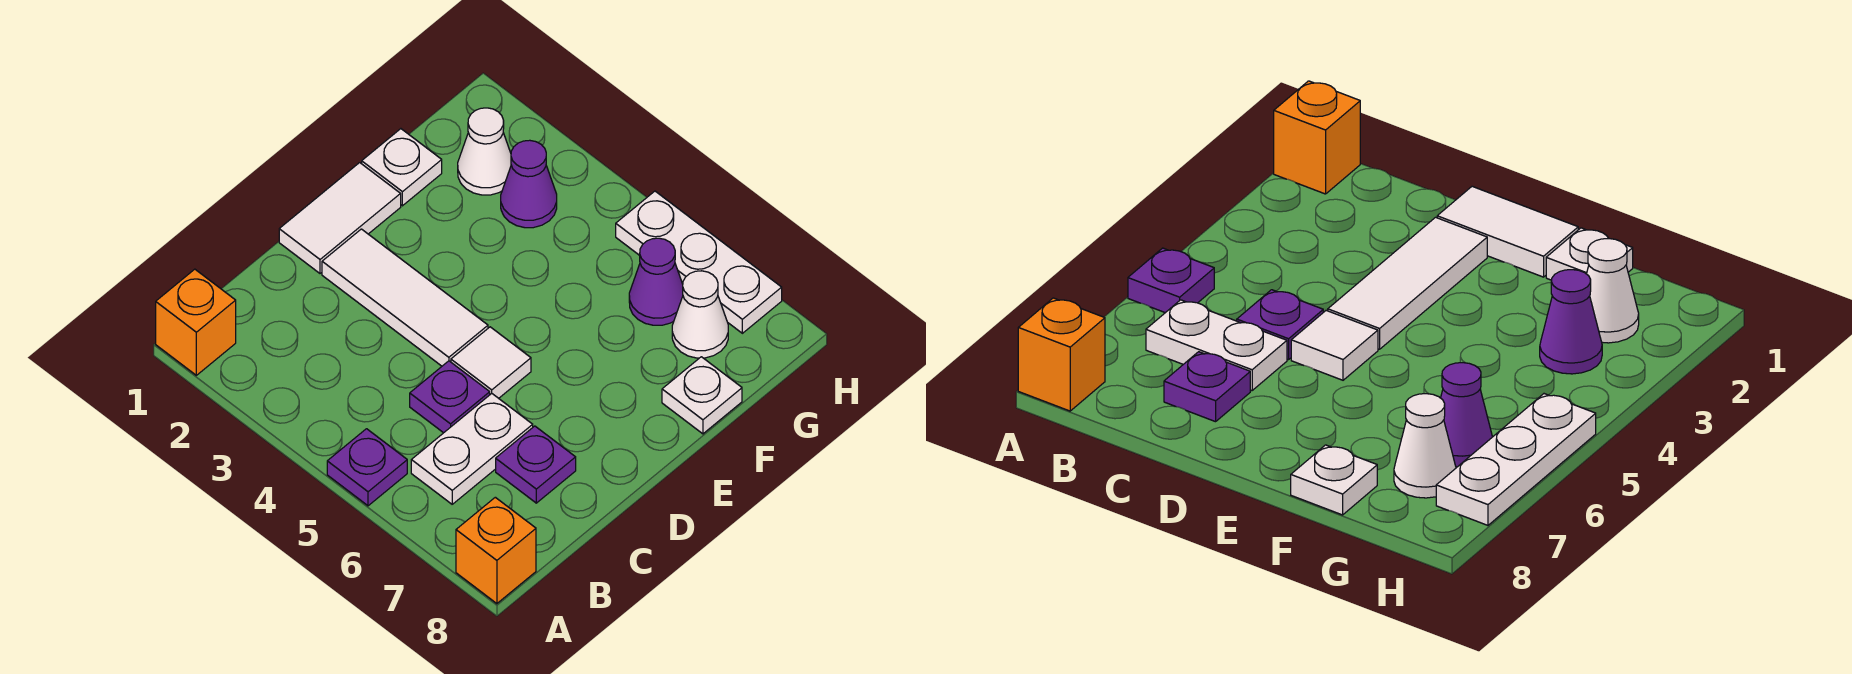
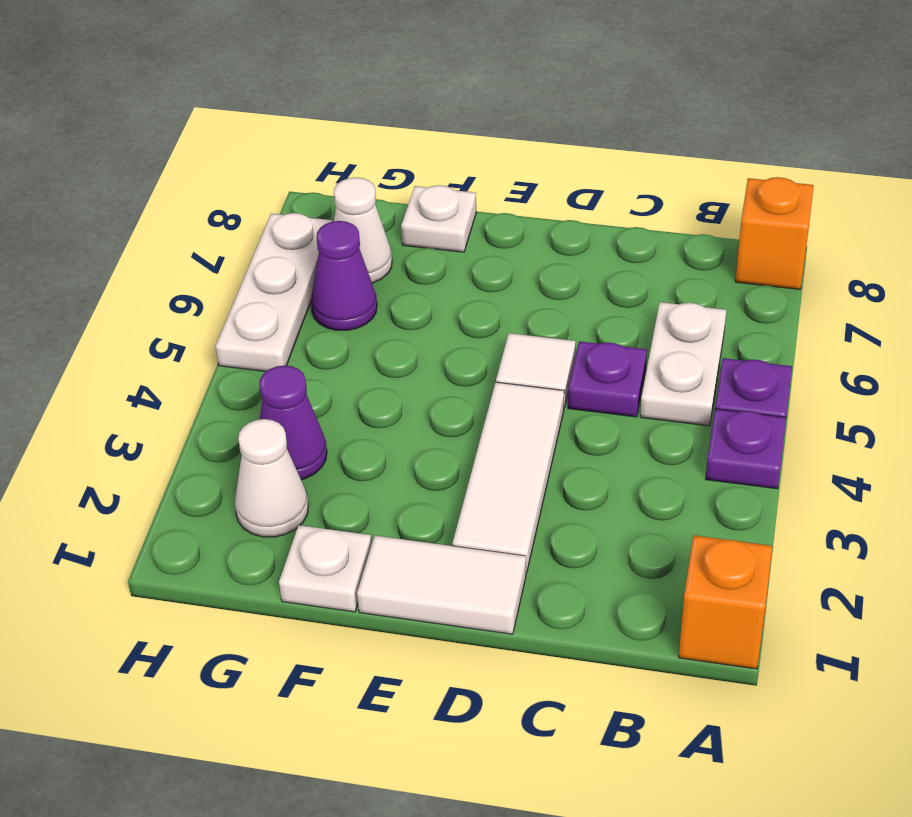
white plate B6:C6 level 1 -> white plate B5:B6 level 1
purple plate C7 level 1 -> purple plate A4 level 1

